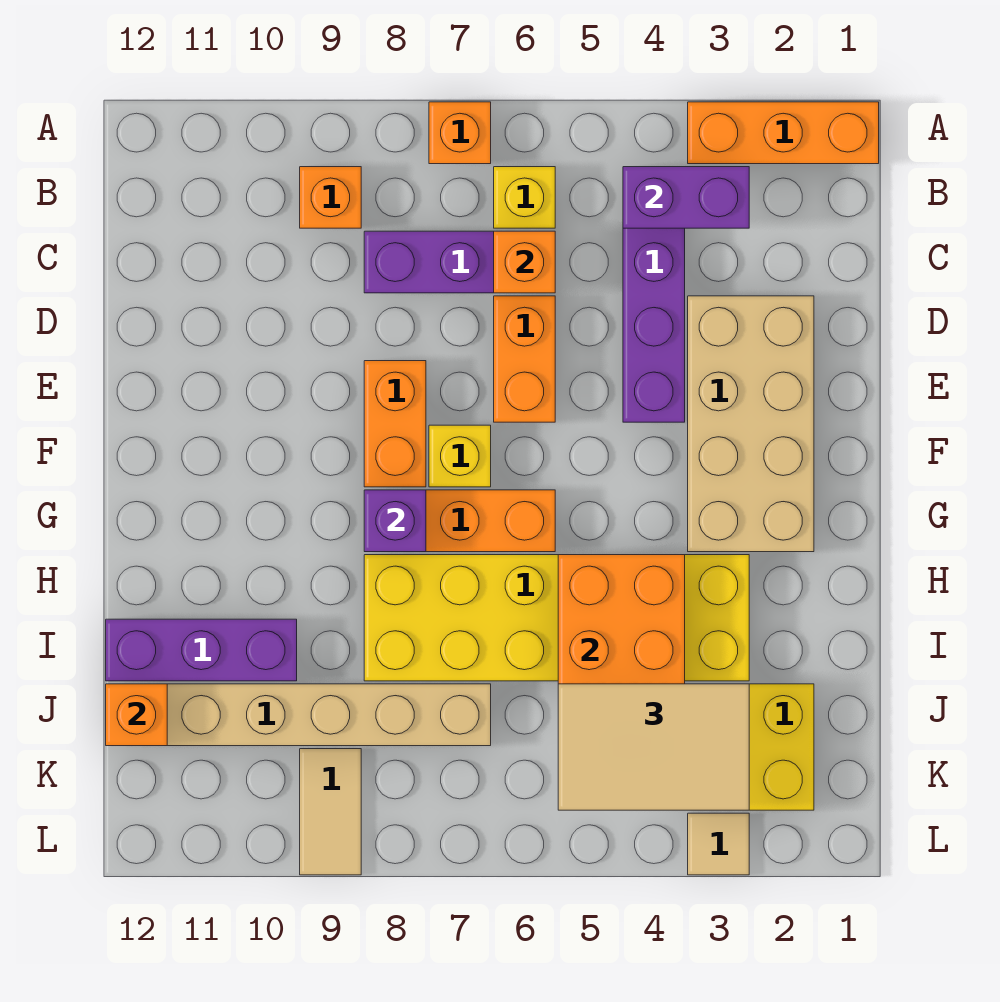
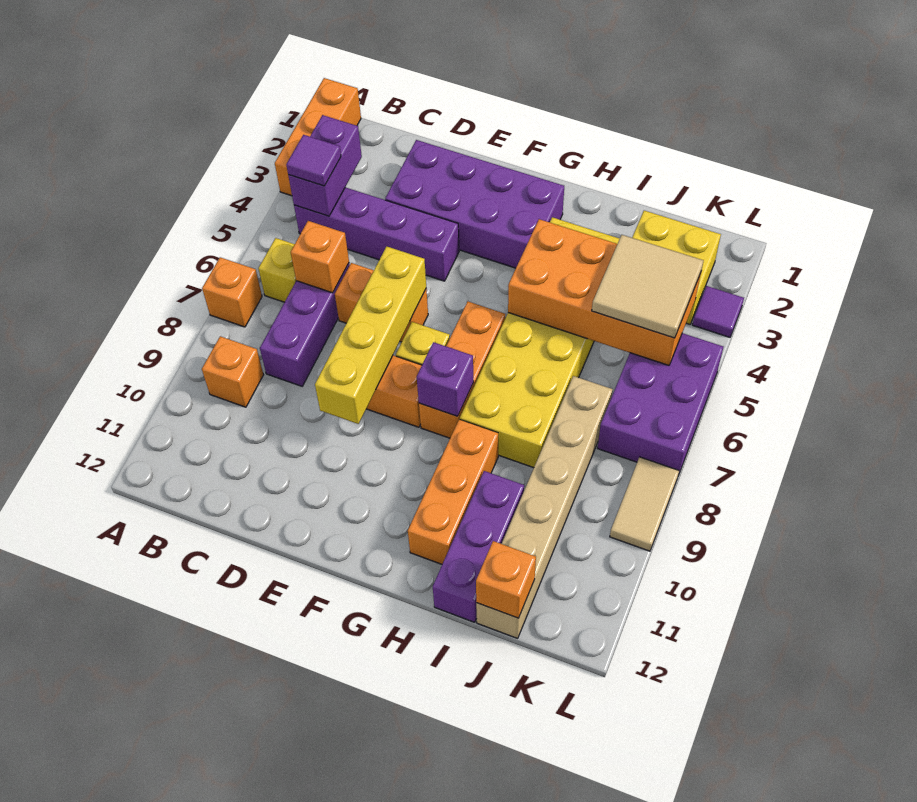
none -> purple tile B4 level 3
tan brick D2:G3 level 1 -> purple brick D2:G3 level 1
none -> yellow brick E6:E9 level 2
none -> orange brick H9:H11 level 1
tan tile J3:K5 level 3 -> tan tile J4:K5 level 3
none -> purple brick K5:L7 level 1
tan tile K9:L9 level 1 -> tan tile L8:L9 level 1
tan tile L3 level 1 -> purple tile L3 level 1

